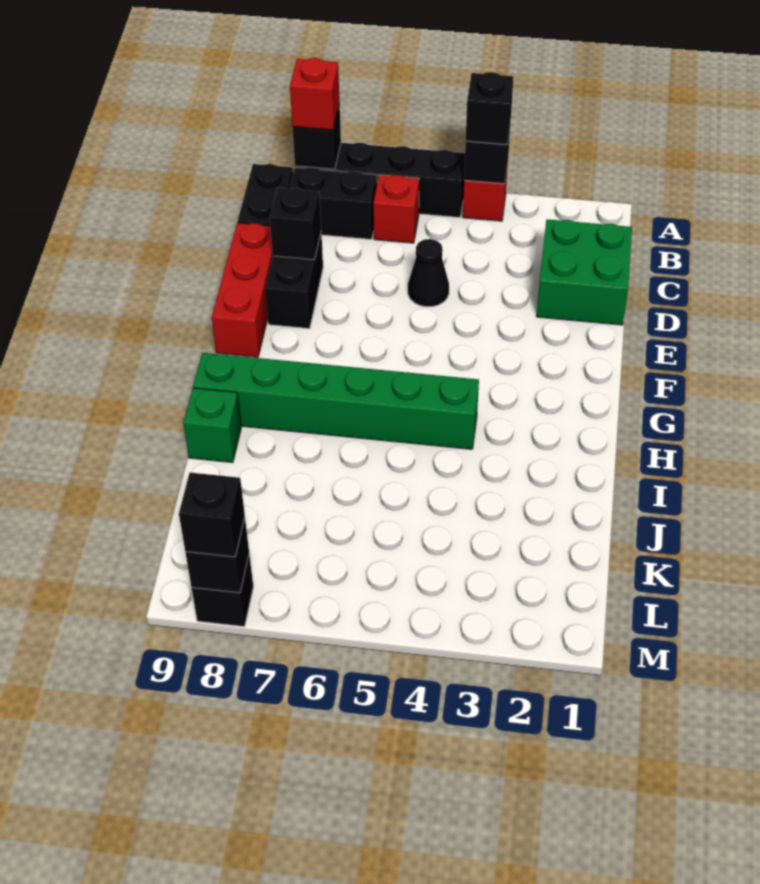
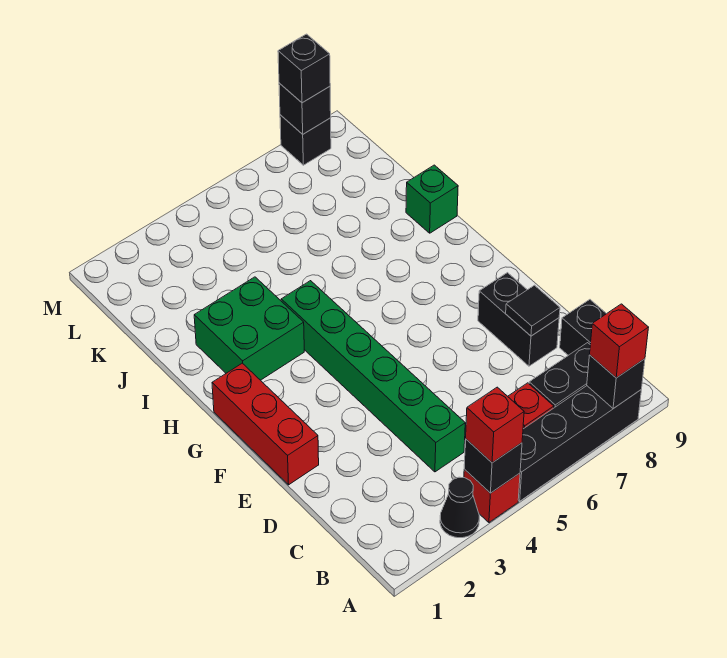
black brick A4 level 3 -> red brick A4 level 3
green brick C1:D2 level 1 -> green brick H2:I3 level 1
black cone D5 level 1 -> black cone A3 level 1
black brick D8 level 2 -> black tile D8 level 2
red brick D9:F9 level 1 -> red brick E1:G1 level 1
green brick H4:H9 level 1 -> green brick C4:H4 level 1

